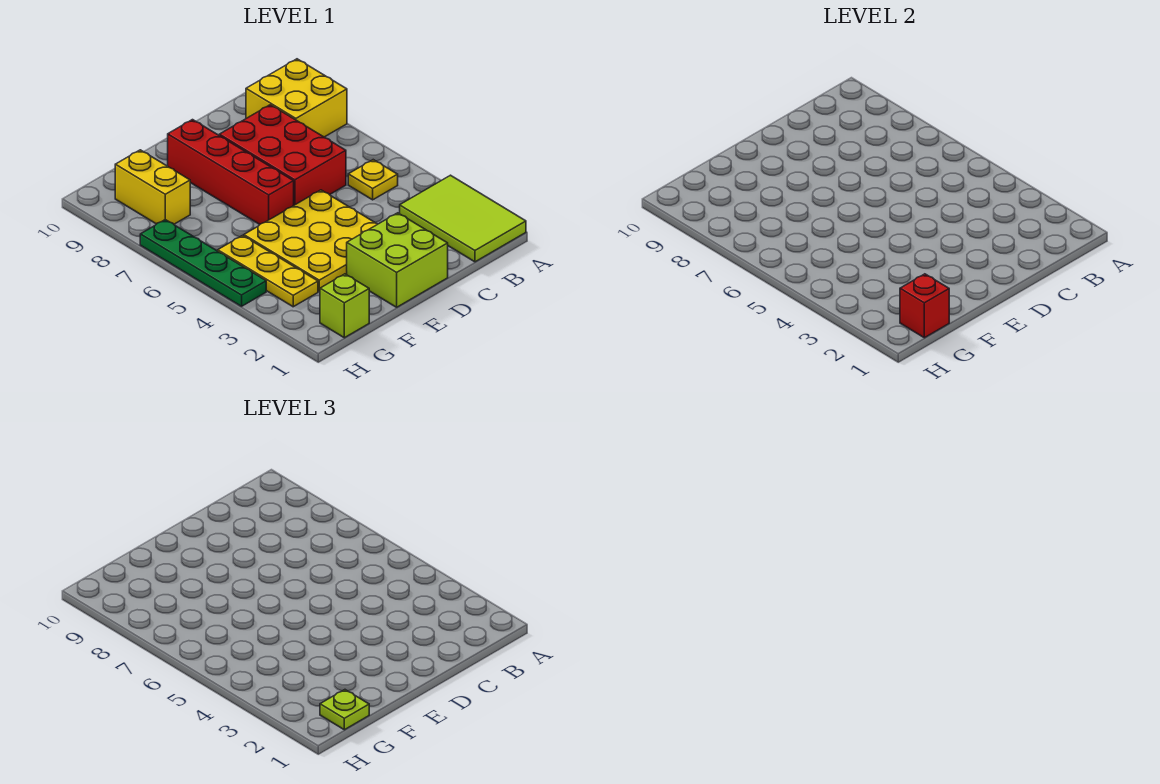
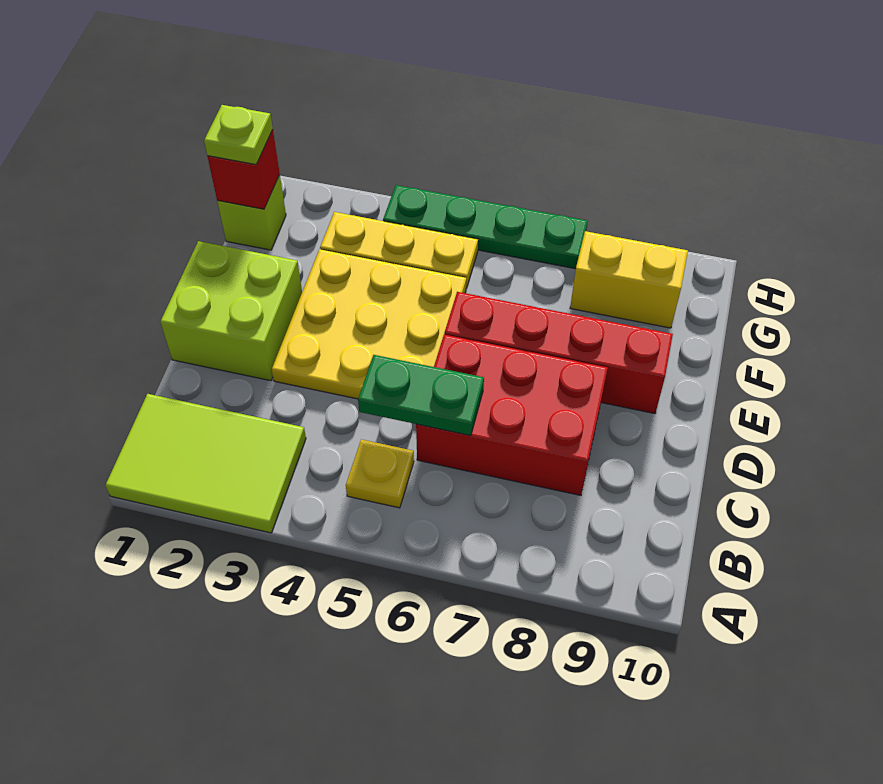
yellow brick A8:B9 level 1 -> none
none -> green plate C5:C6 level 2

